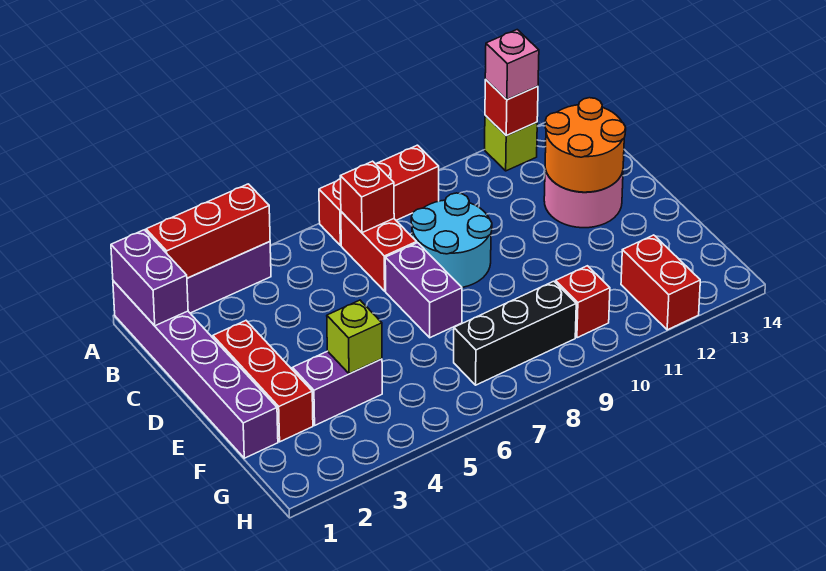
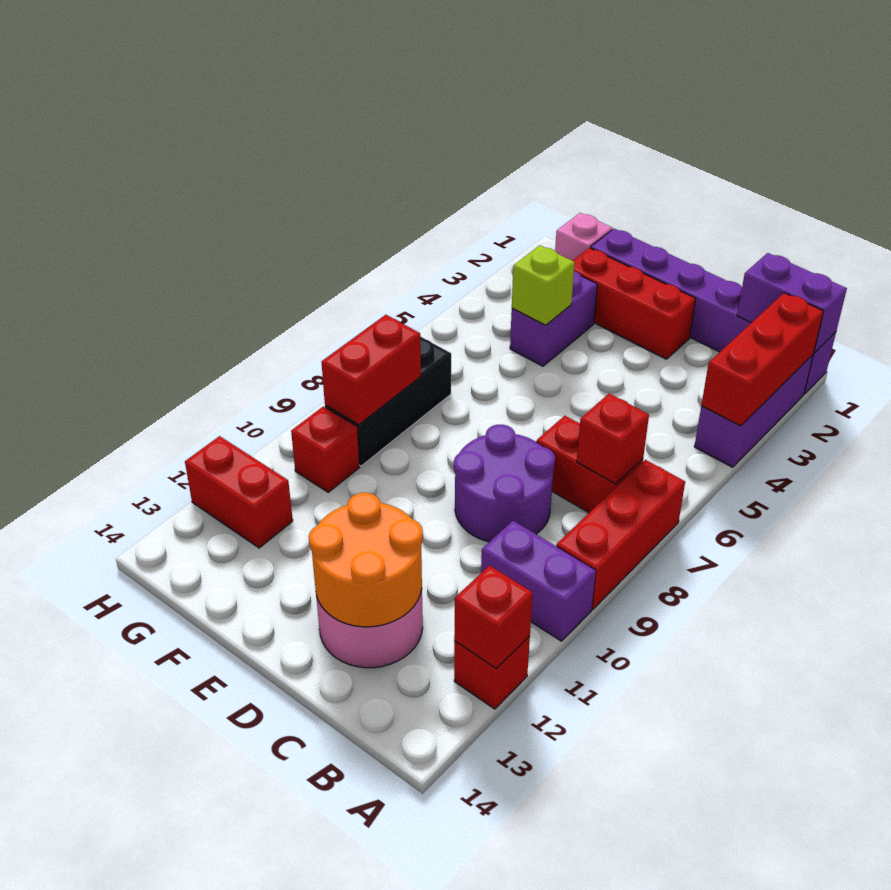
lime brick A12 level 1 -> red brick A12 level 1
pink brick A12 level 3 -> pink brick G1 level 1
cyan round brick C8:D9 level 1 -> purple round brick C8:D9 level 1
purple brick D7:E7 level 1 -> purple brick A10:B10 level 1
none -> red brick G8:G9 level 2

